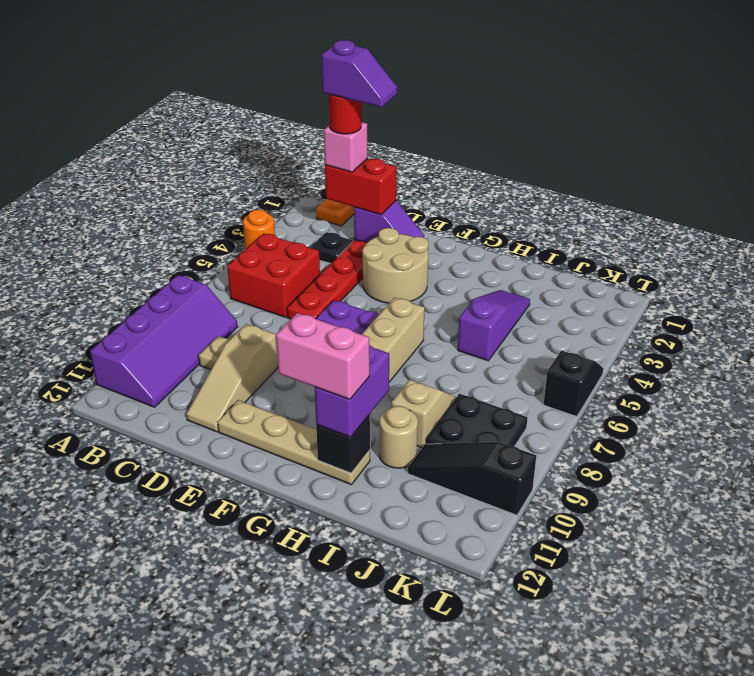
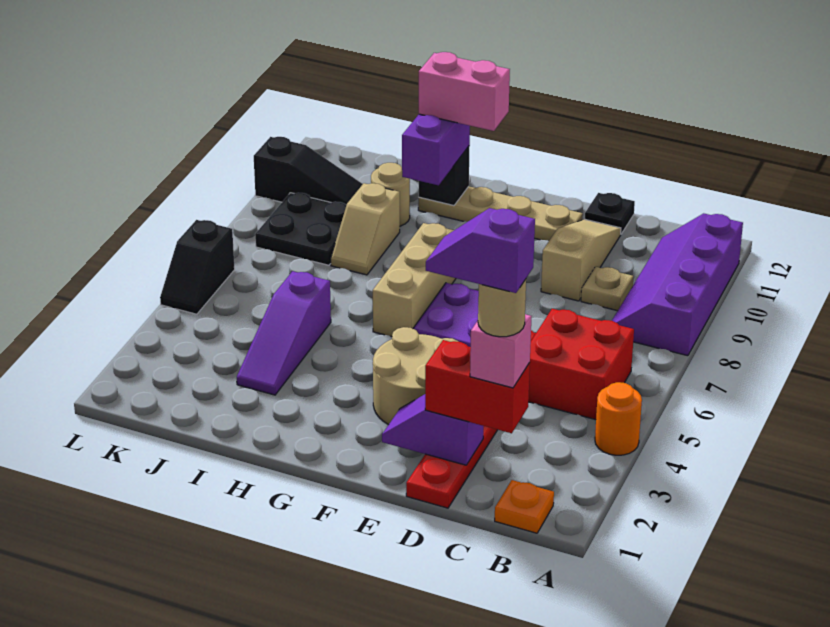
red round brick C2 level 5 -> tan round brick C2 level 5
black plate C3 level 1 -> black plate D12 level 1

